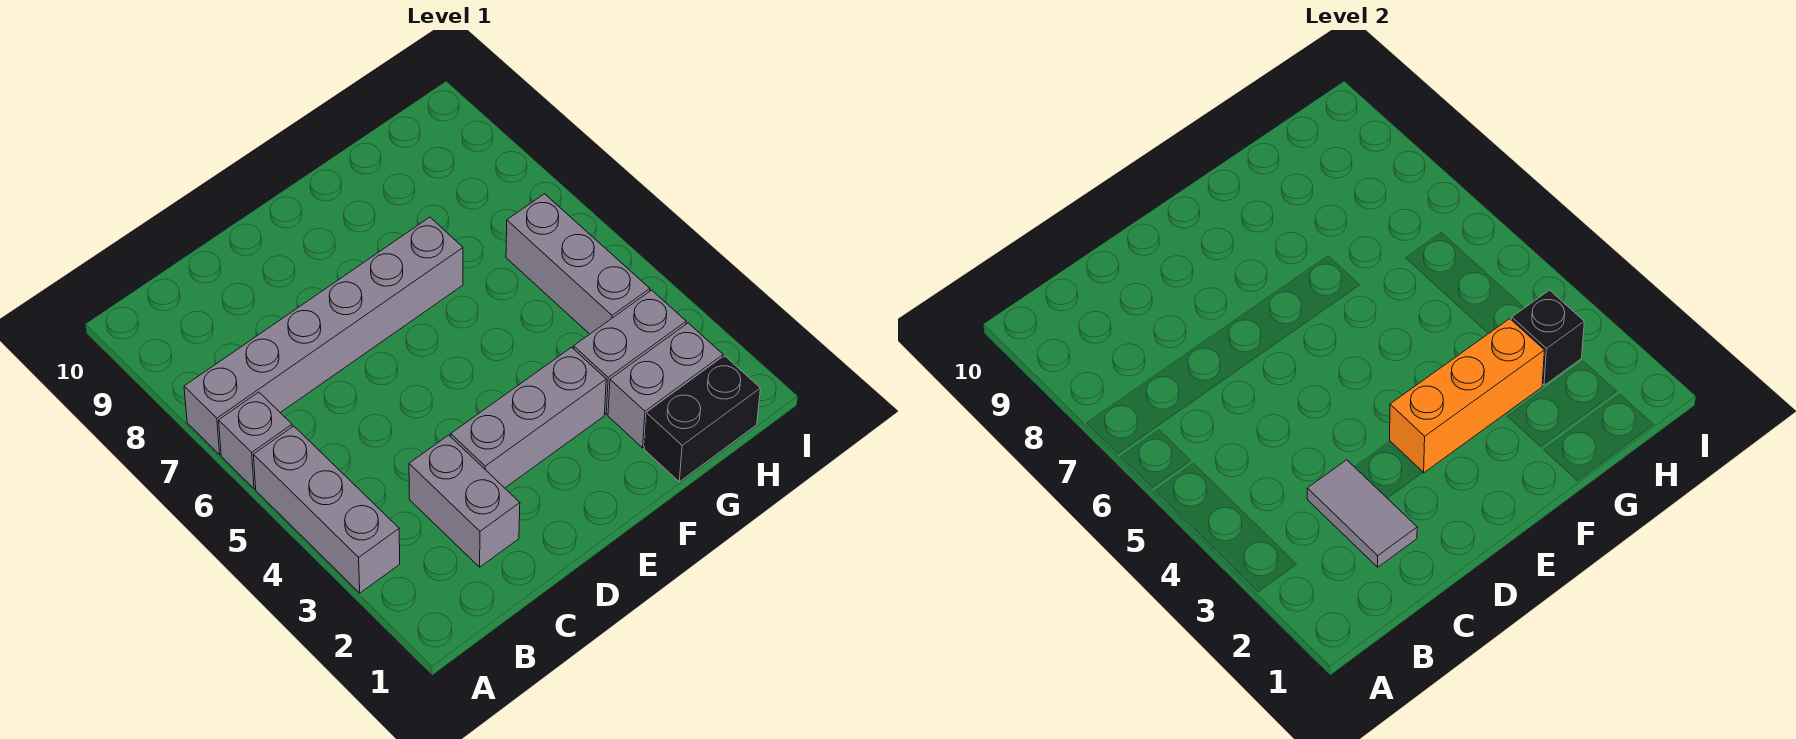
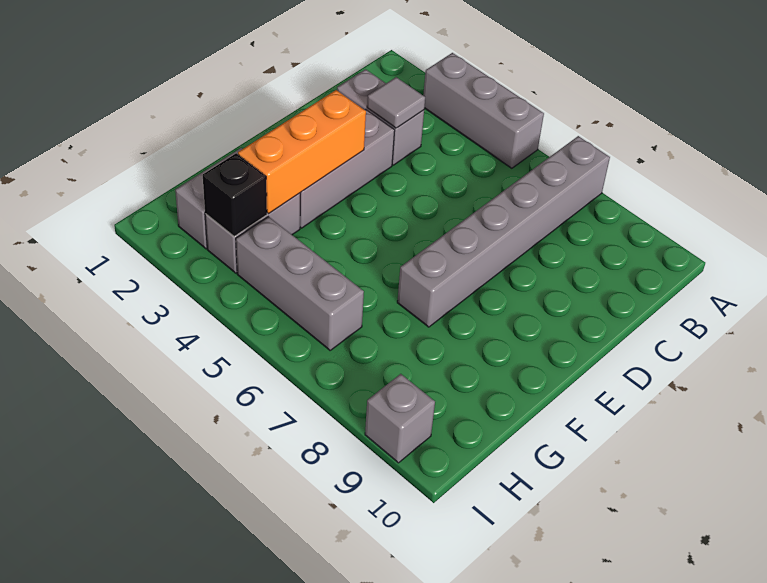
grey brick A6 level 1 -> grey brick I9 level 1
grey tile C2:C3 level 2 -> grey tile C3 level 2
black brick G1:H1 level 1 -> none

